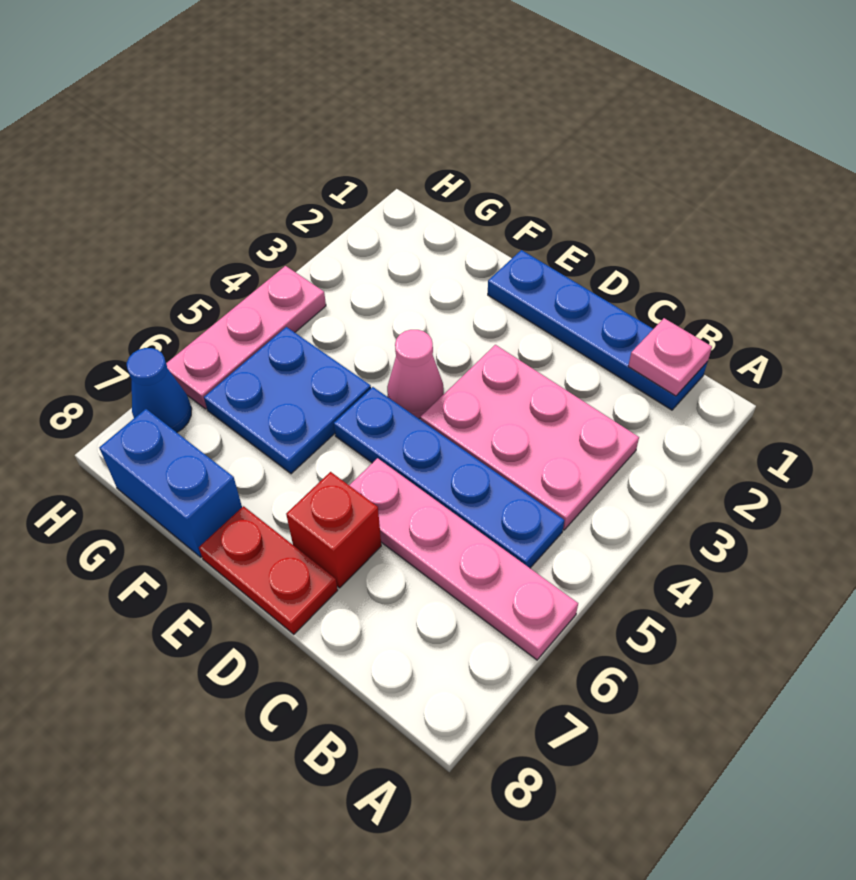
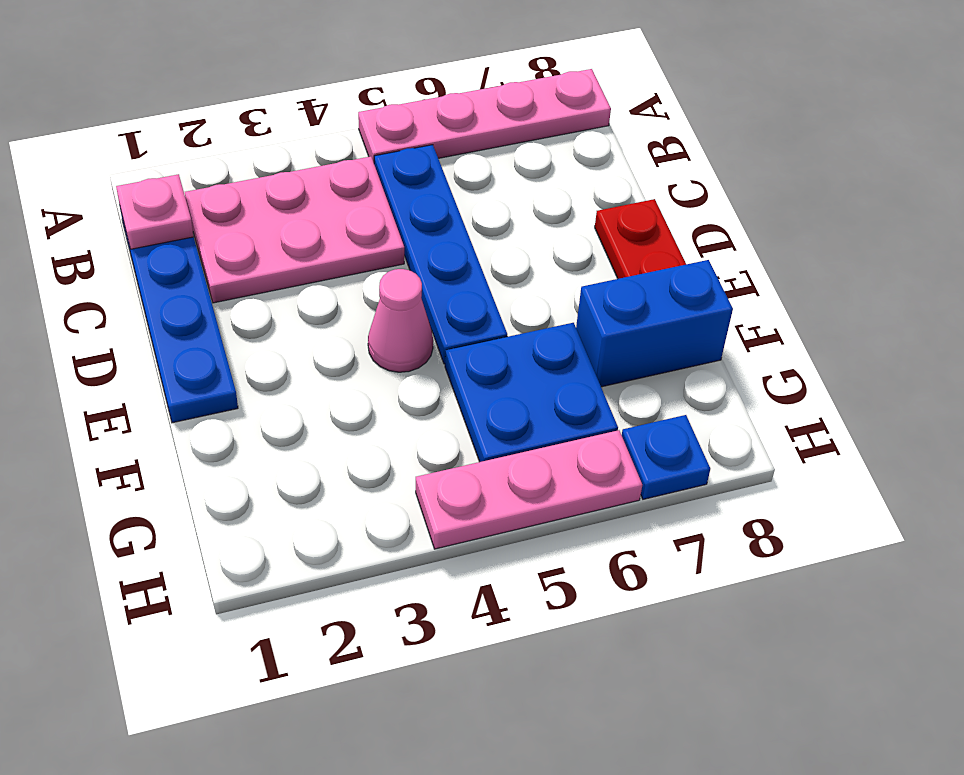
pink plate A6:D6 level 1 -> pink plate A5:A8 level 1
pink plate B3:D4 level 1 -> pink plate B2:C4 level 1
red brick D7 level 1 -> none
blue brick F8:G8 level 1 -> blue brick F7:F8 level 1
blue cone H7 level 1 -> blue plate H7 level 1

